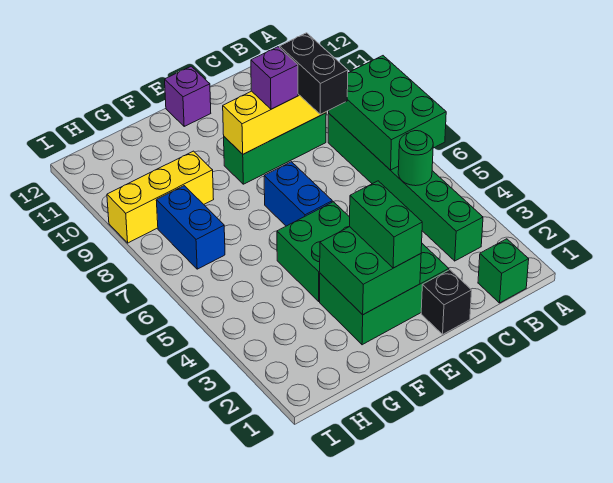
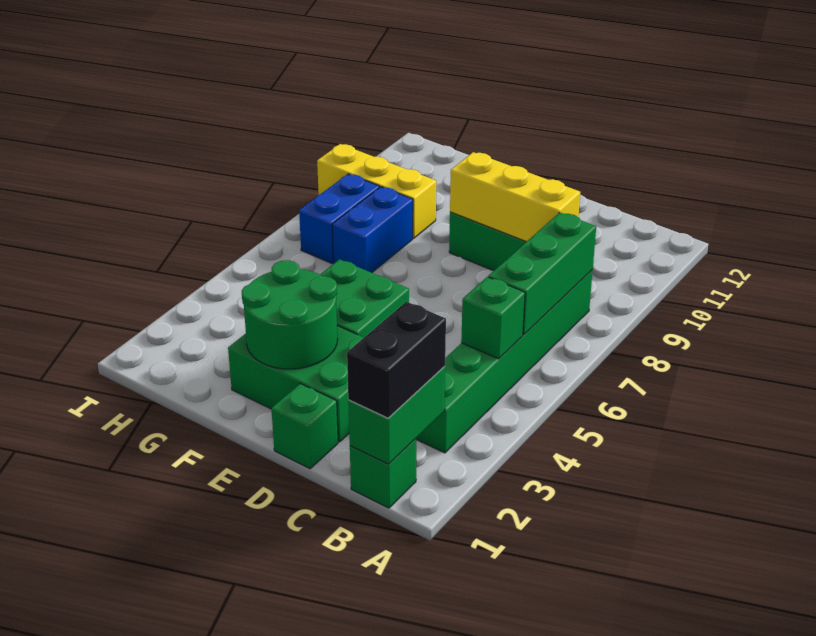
green brick A6:B8 level 2 -> green brick B6:B8 level 2
green round brick B5 level 2 -> green brick B5 level 2
black brick C8:C9 level 3 -> black brick B1:B2 level 3
black brick D1 level 1 -> green brick D1 level 1
purple brick D9 level 3 -> none
green brick E2:F3 level 2 -> green round brick E2:F3 level 2
green brick E2:E3 level 3 -> green brick B1:B2 level 2
blue brick E6:E7 level 1 -> blue brick G7:G8 level 1
purple brick E12 level 1 -> none

